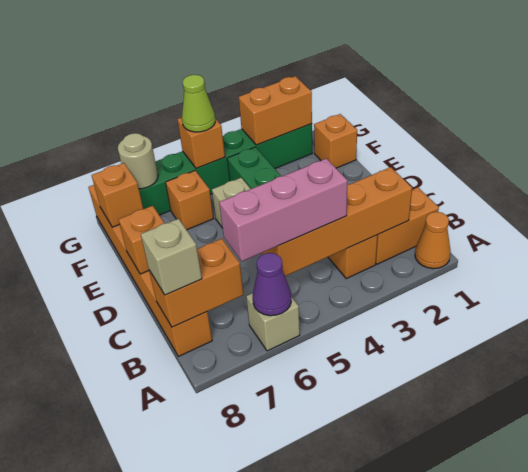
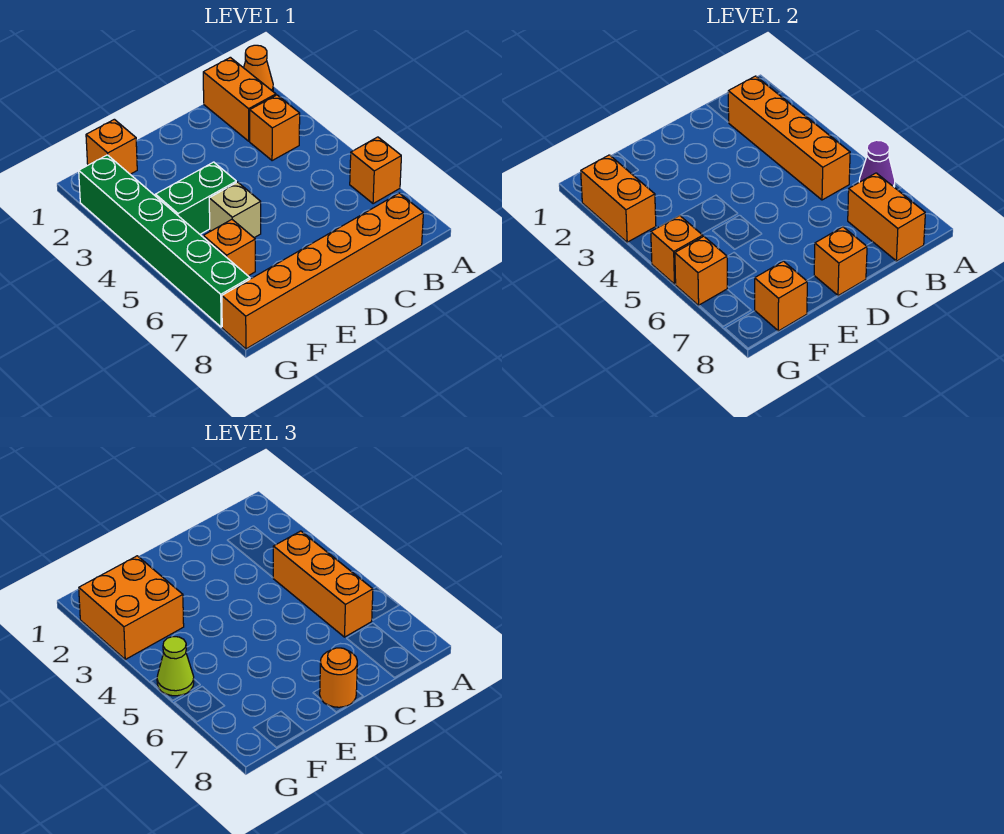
tan brick A6 level 1 -> orange brick A6 level 1
pink brick B4:B6 level 3 -> orange brick B4:B6 level 3
tan brick B8 level 3 -> none
none -> orange round brick D8 level 3
none -> orange brick F2:G3 level 3
none -> orange brick G6 level 2
tan round brick G7 level 2 -> none

